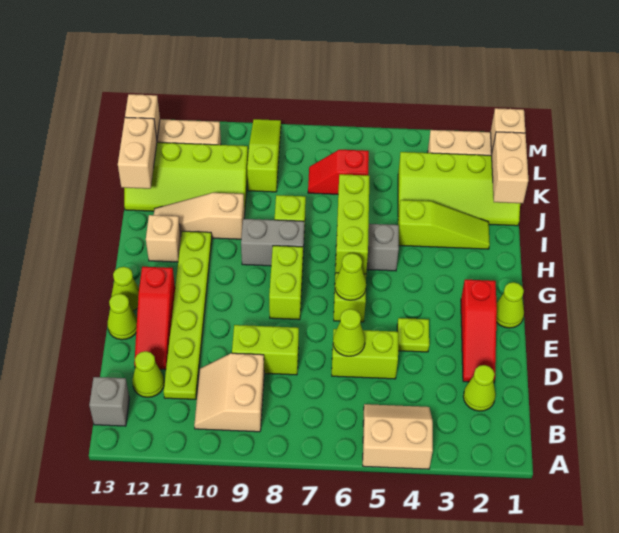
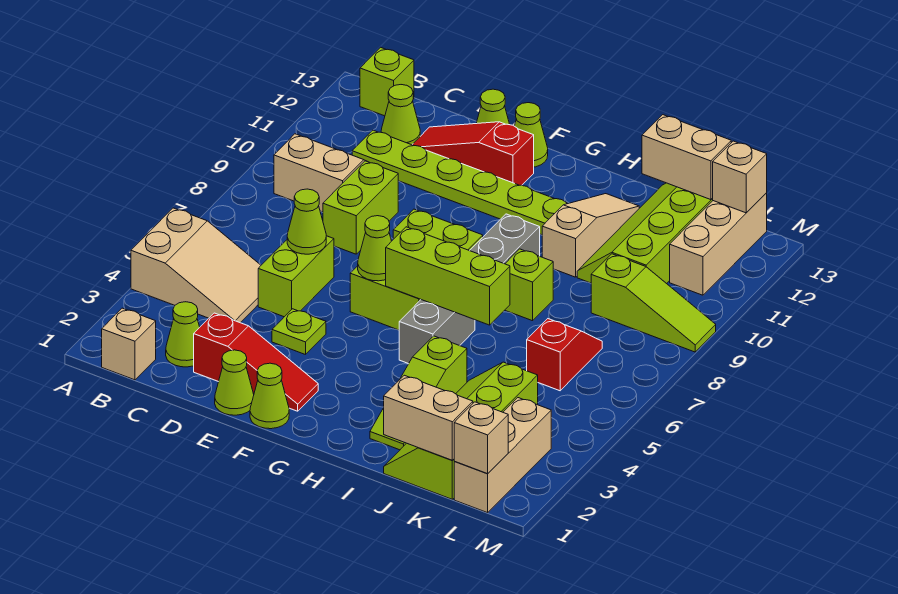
tan slope A4:B5 level 1 top A -> tan slope A4:C5 level 1 top A
grey brick B13 level 1 -> lime brick B13 level 1
red slope D2:F2 level 1 top F -> red slope D2:F2 level 1 top D
none -> lime cone E1 level 1
tan brick H12 level 1 -> tan brick B1 level 1

